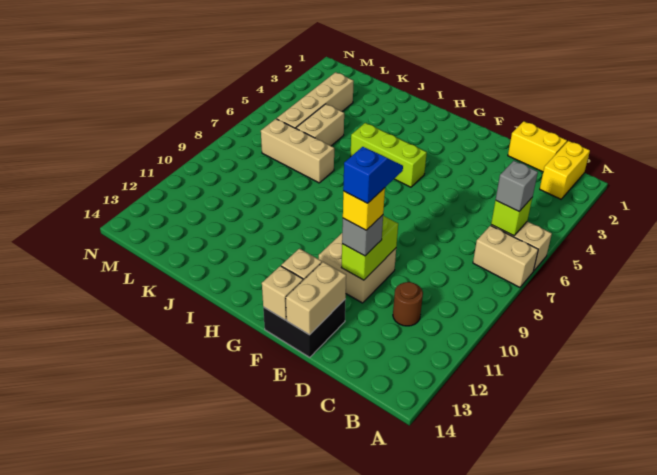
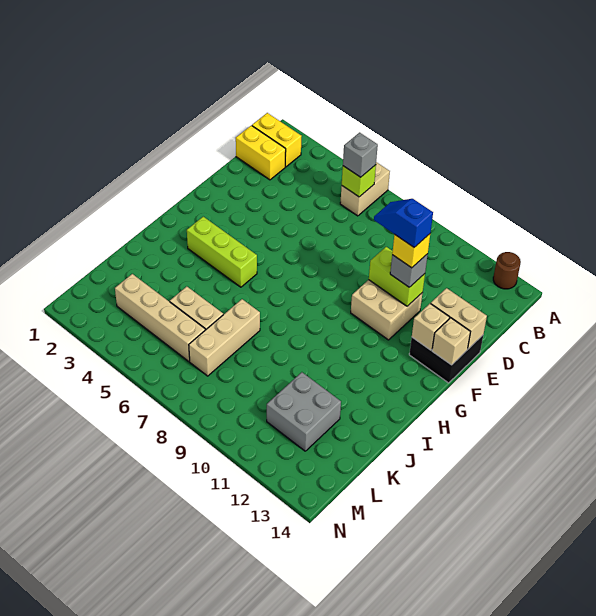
tan brick A7:B7 level 1 -> none
yellow brick C1:D1 level 1 -> yellow brick C1:C2 level 1
brown round brick C11 level 1 -> brown round brick A13 level 1
lime brick G5:I5 level 1 -> lime brick H3:H5 level 1
none -> grey brick K11:L12 level 1

